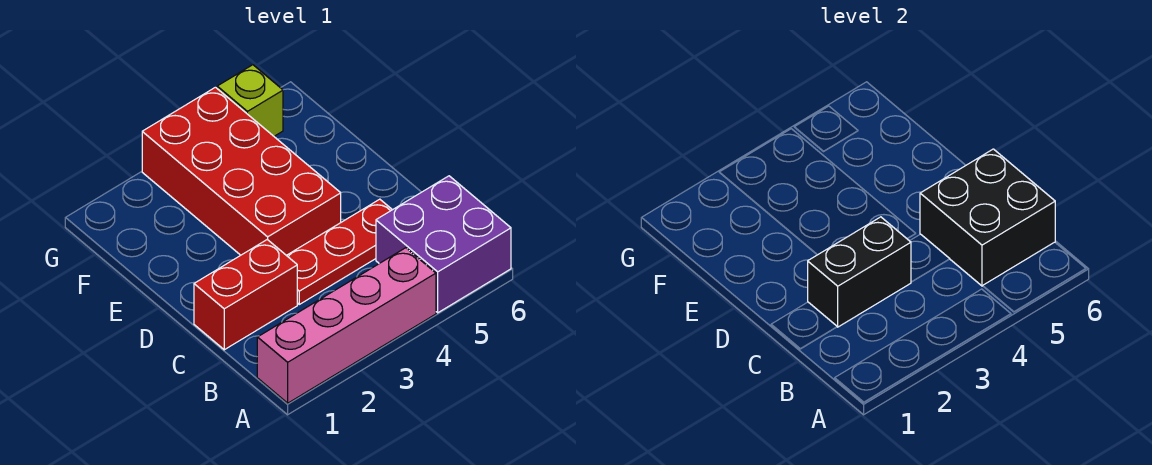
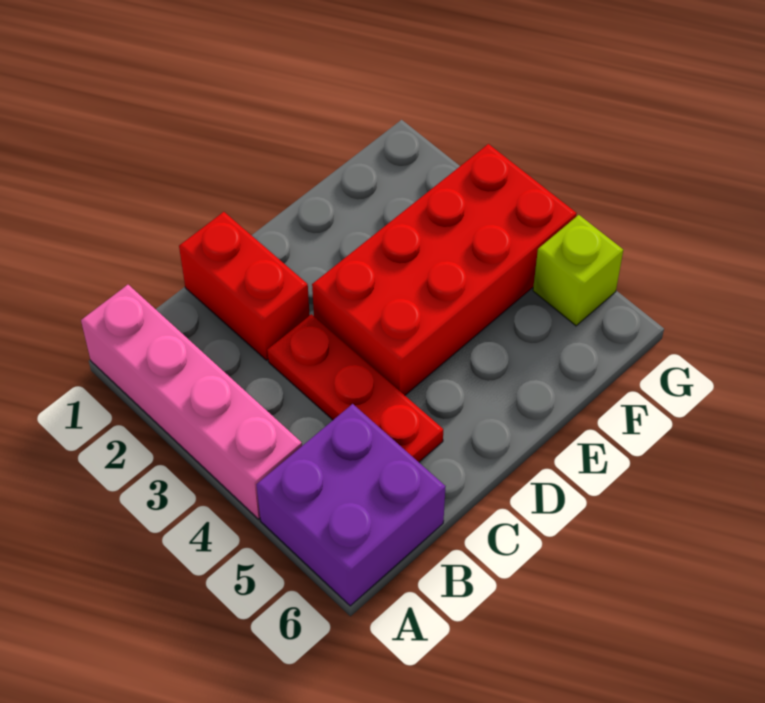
black brick B5:C6 level 2 -> none
black brick C2:C3 level 2 -> none

